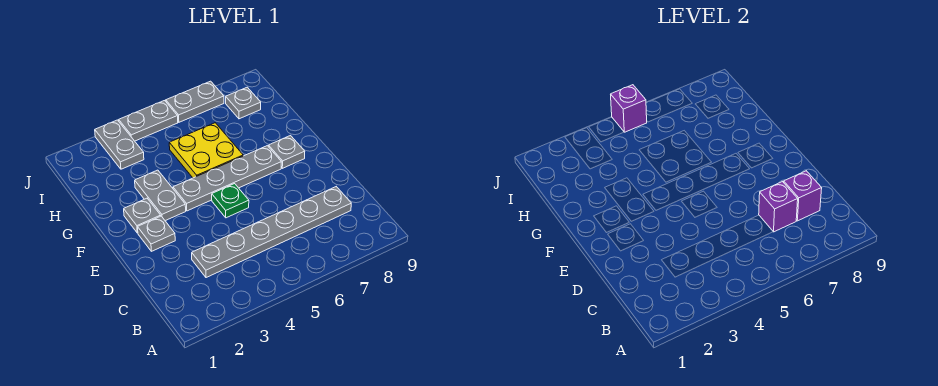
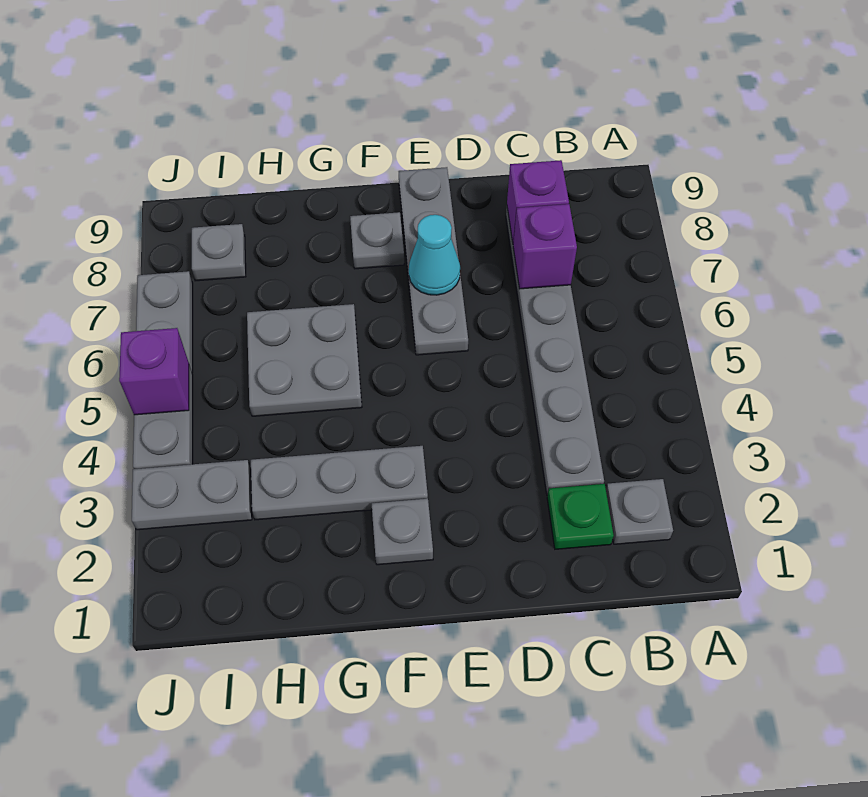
grey plate E2 level 1 -> grey plate B2 level 1
green plate E5 level 1 -> green plate C2 level 1
none -> cyan cone E7 level 2
grey plate F3:G3 level 1 -> grey plate F3:H3 level 1
grey plate F4:F7 level 1 -> grey plate E6:E9 level 1
yellow plate G5:H6 level 1 -> grey plate G5:H6 level 1

